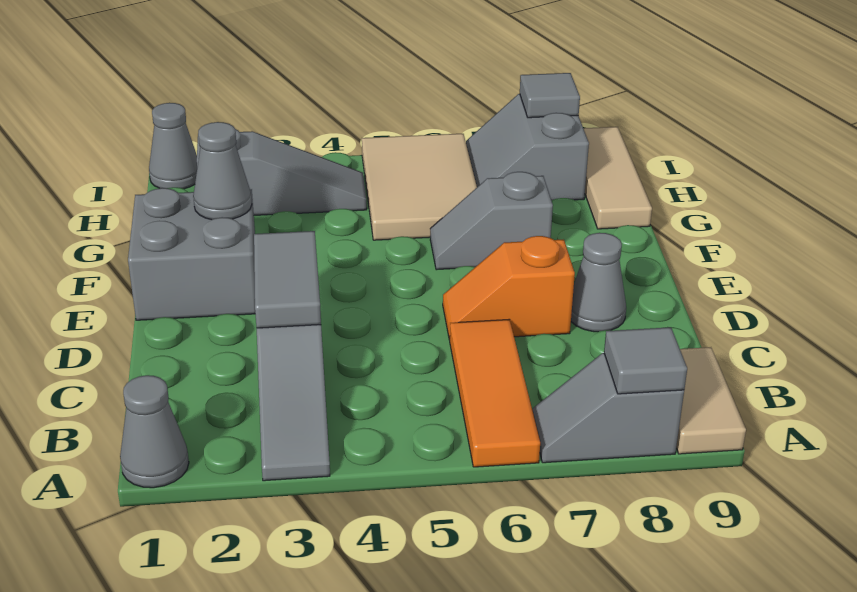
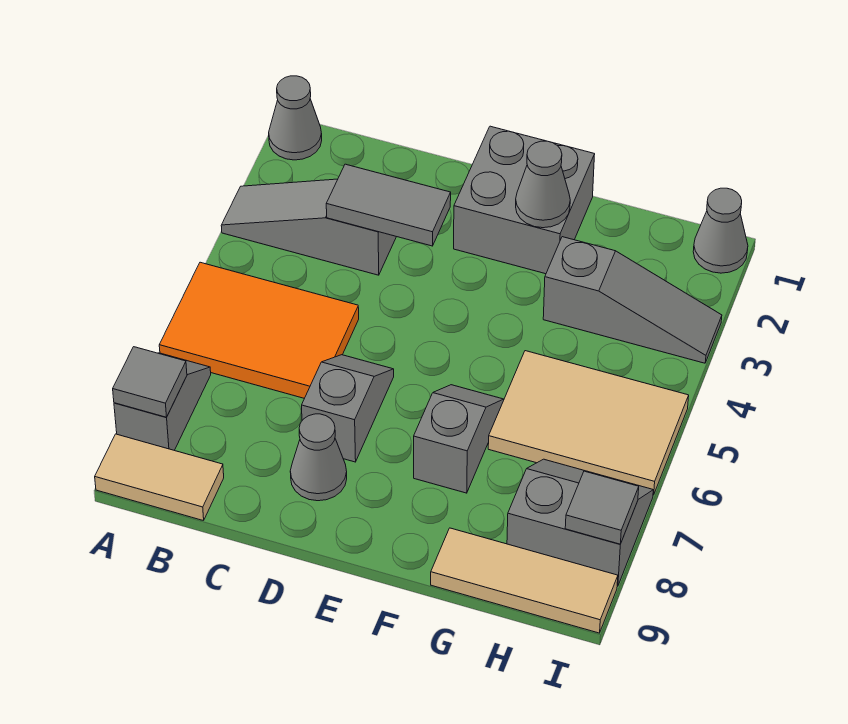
orange tile A6:C6 level 1 -> orange tile A5:C6 level 1
orange slope D6:D7 level 1 top 7 -> grey slope D6:D7 level 1 top 7
grey slope H2:H4 level 1 top 2 -> grey slope G3:I3 level 1 top G

